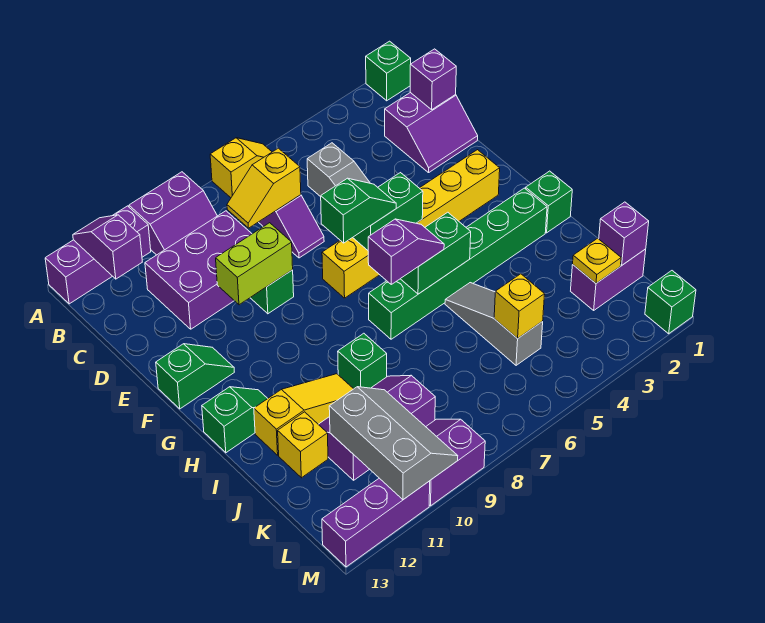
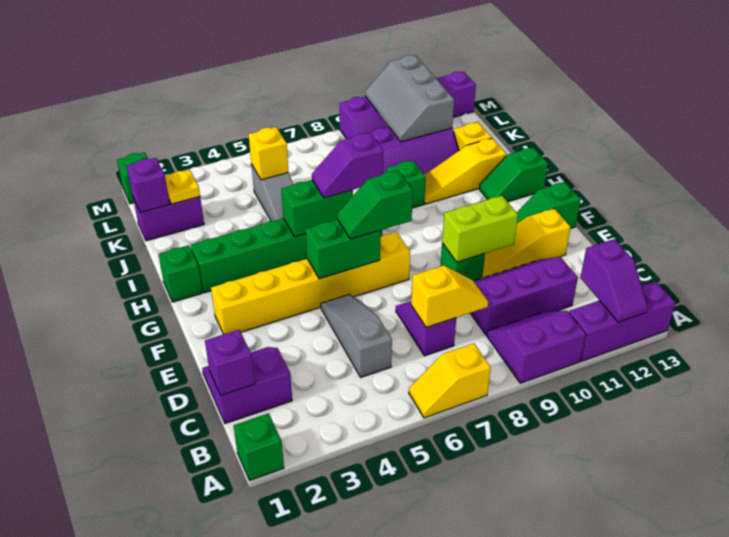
purple brick C9:D11 level 1 -> purple slope C9:D11 level 1 top C
none -> yellow slope E10:E12 level 1 top 12

